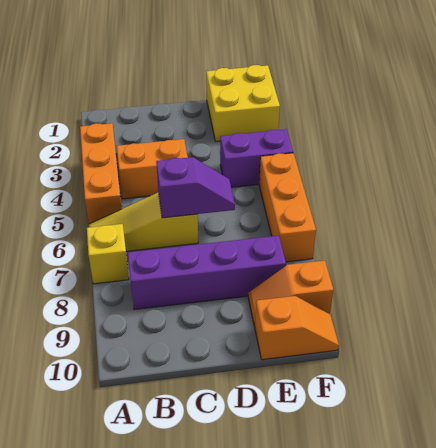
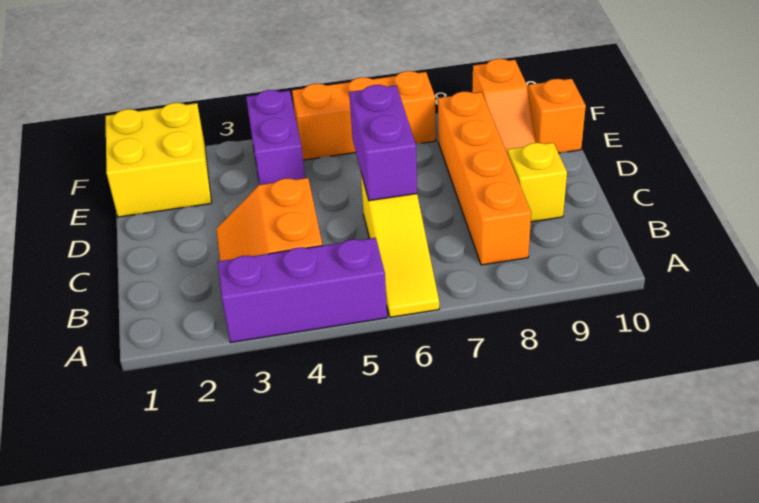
orange brick A3:A5 level 1 -> purple brick A3:A5 level 1
yellow brick A7 level 1 -> yellow brick C9 level 1
purple brick B8:E8 level 1 -> orange brick B8:E8 level 1
purple slope C6:D6 level 2 top C -> purple brick C6:D6 level 2

